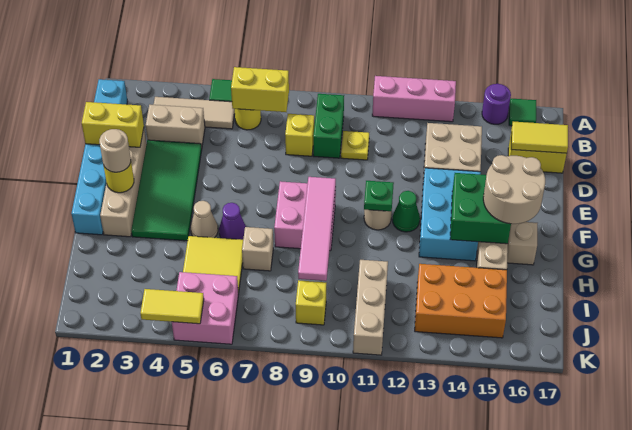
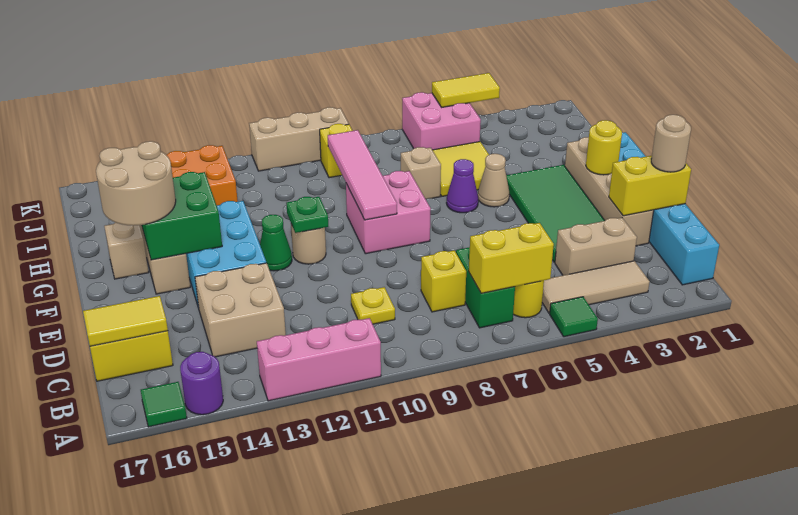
green brick B9:C9 level 1 -> green brick B7:C7 level 1
tan round brick F2 level 3 -> tan round brick D1 level 3
tan brick I11:K11 level 1 -> tan brick K9:K11 level 1

